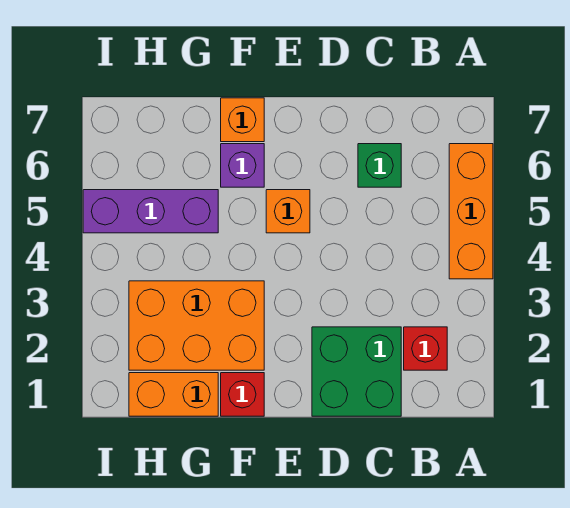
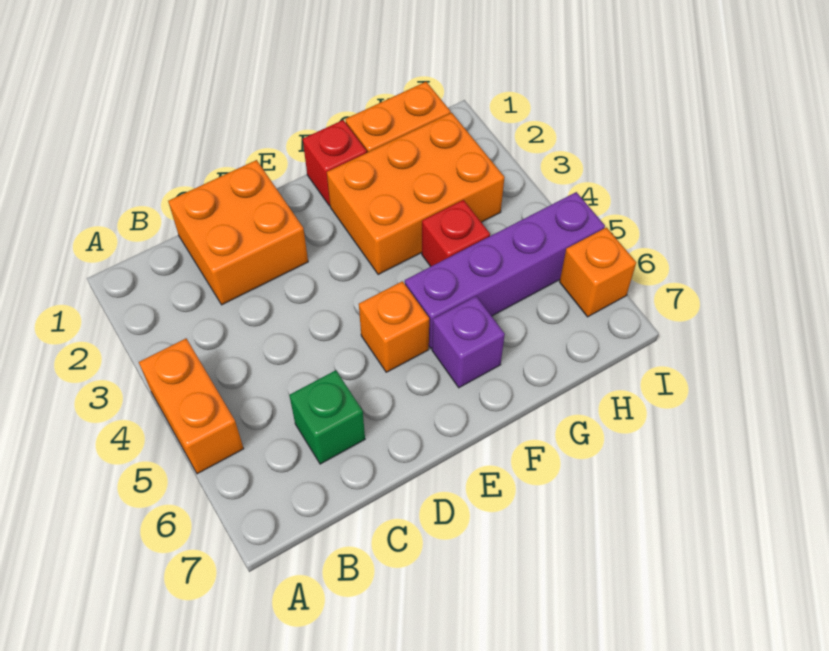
orange brick A4:A6 level 1 -> orange brick A4:A5 level 1
red brick B2 level 1 -> red brick G4 level 1
green brick C1:D2 level 1 -> orange brick C1:D2 level 1
orange brick F7 level 1 -> orange brick I6 level 1
purple brick G5:I5 level 1 -> purple brick F5:I5 level 1

